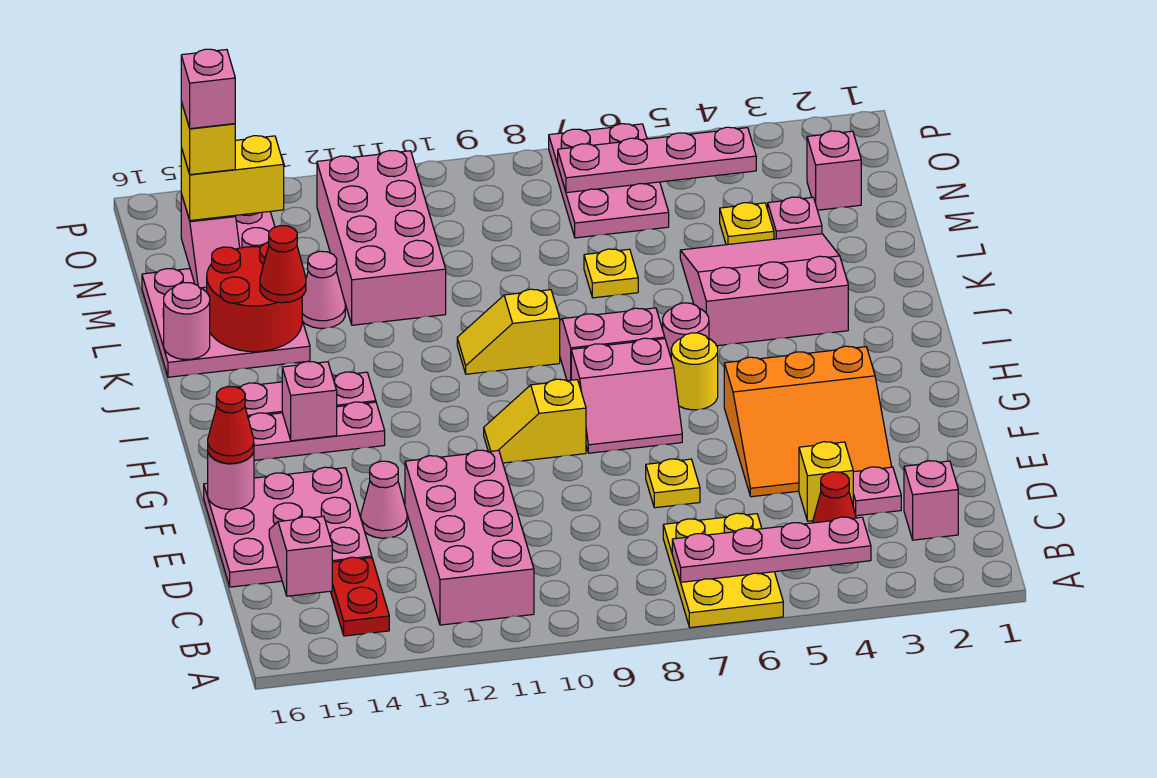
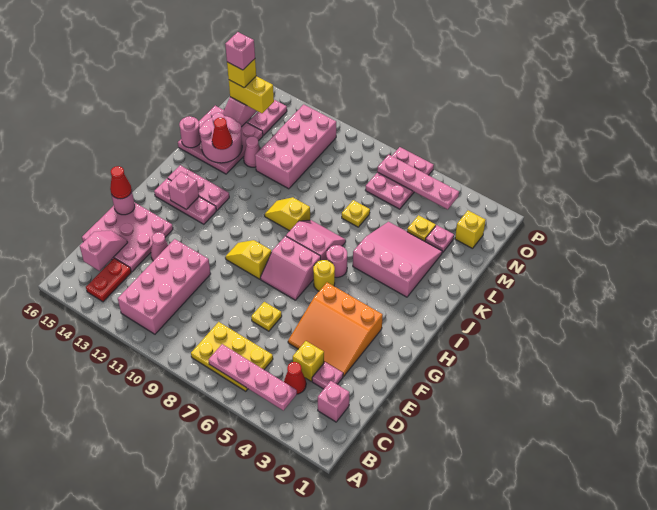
yellow plate A6:C7 level 1 -> yellow plate B6:C8 level 1
red round brick K14:L15 level 2 -> pink round brick K14:L15 level 2
pink brick N2 level 1 -> yellow brick N2 level 1

